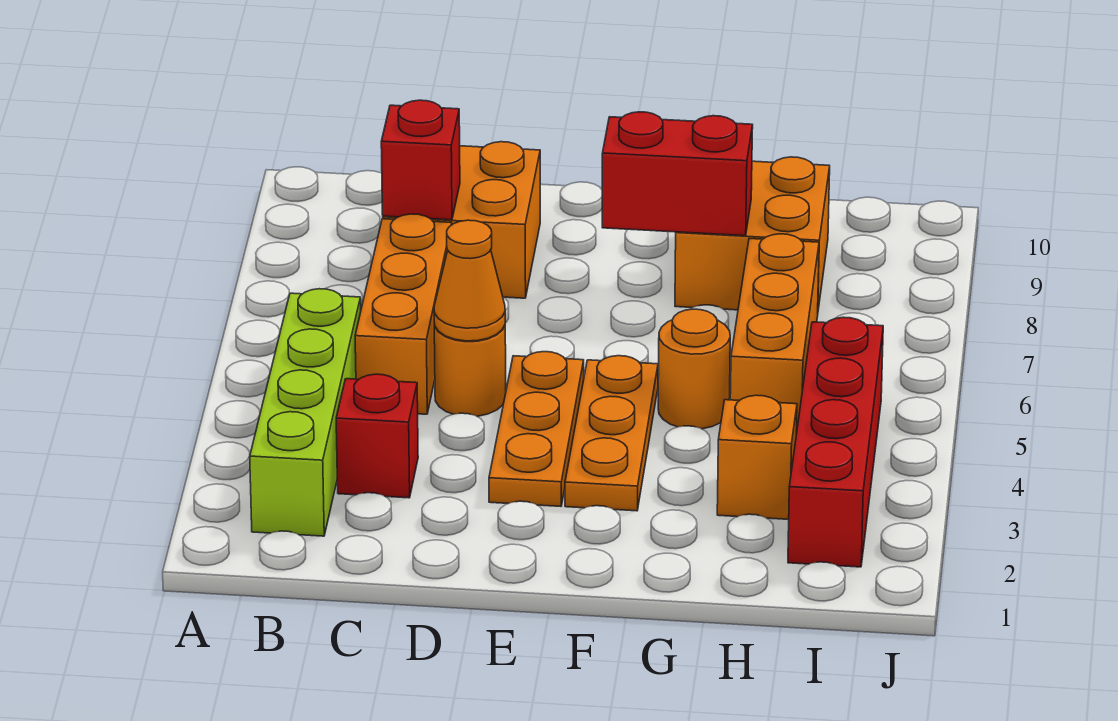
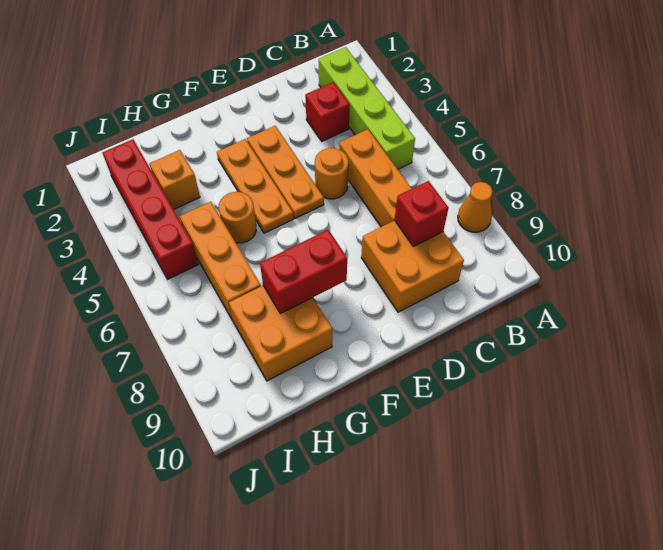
orange cone D5 level 2 -> orange cone A8 level 1

